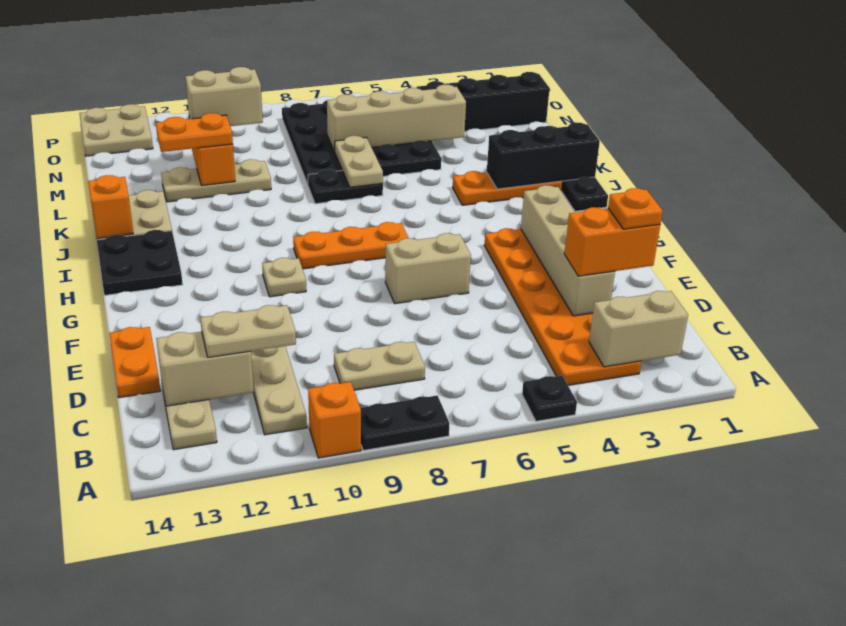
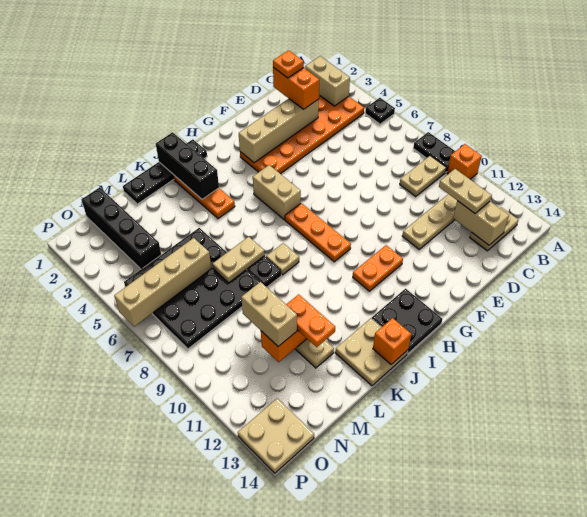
tan plate C8:C9 level 1 -> tan plate B9:C9 level 1
orange plate D14:E14 level 1 -> orange plate G11:H11 level 1
tan brick F6:F7 level 1 -> tan brick H5:H6 level 1
tan plate G10 level 1 -> tan plate J8 level 1
tan brick M4:M7 level 2 -> tan brick M6:P6 level 2

